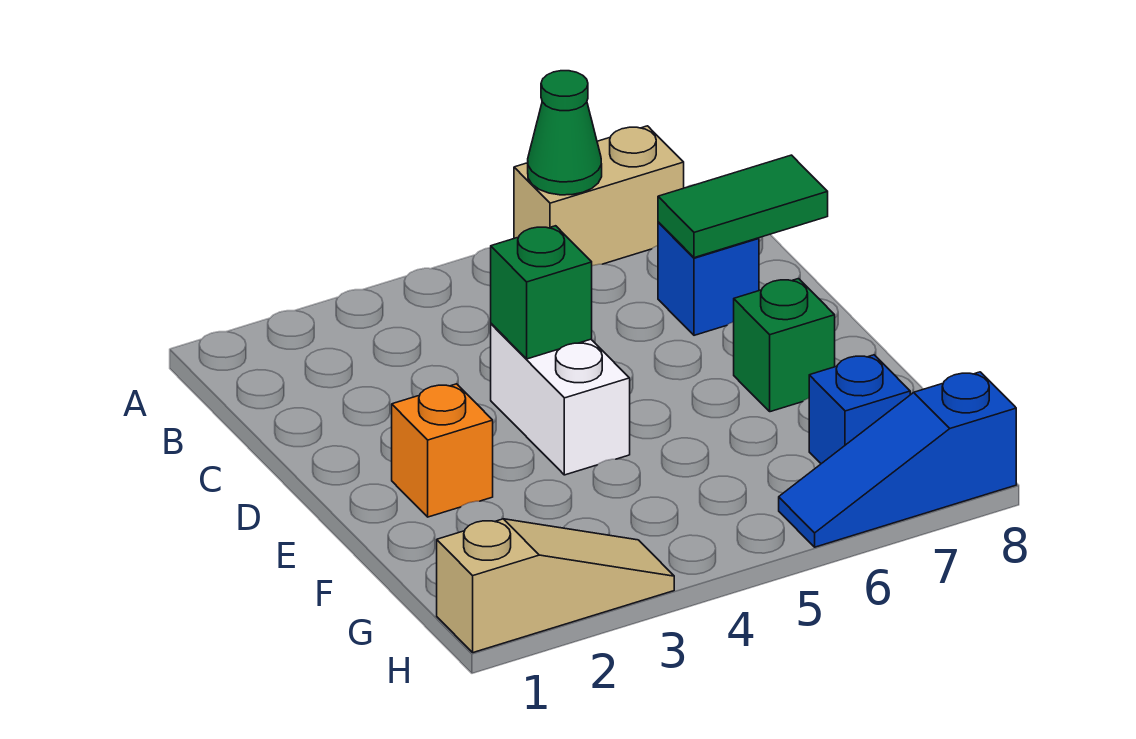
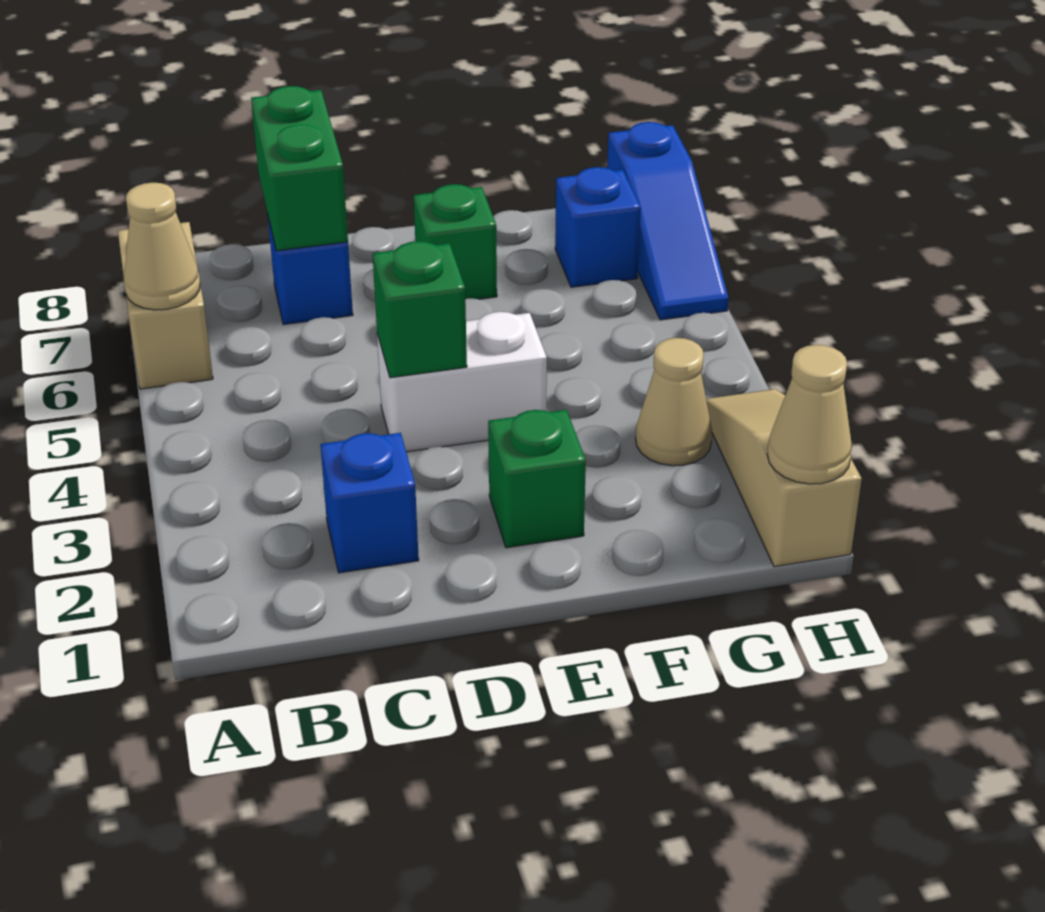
green cone A6 level 2 -> tan cone A6 level 2
none -> blue brick C2 level 1
green tile C7:C8 level 2 -> green brick C7:C8 level 2
orange brick E2 level 1 -> green brick E2 level 1
none -> tan cone G3 level 1
none -> tan cone H1 level 2

